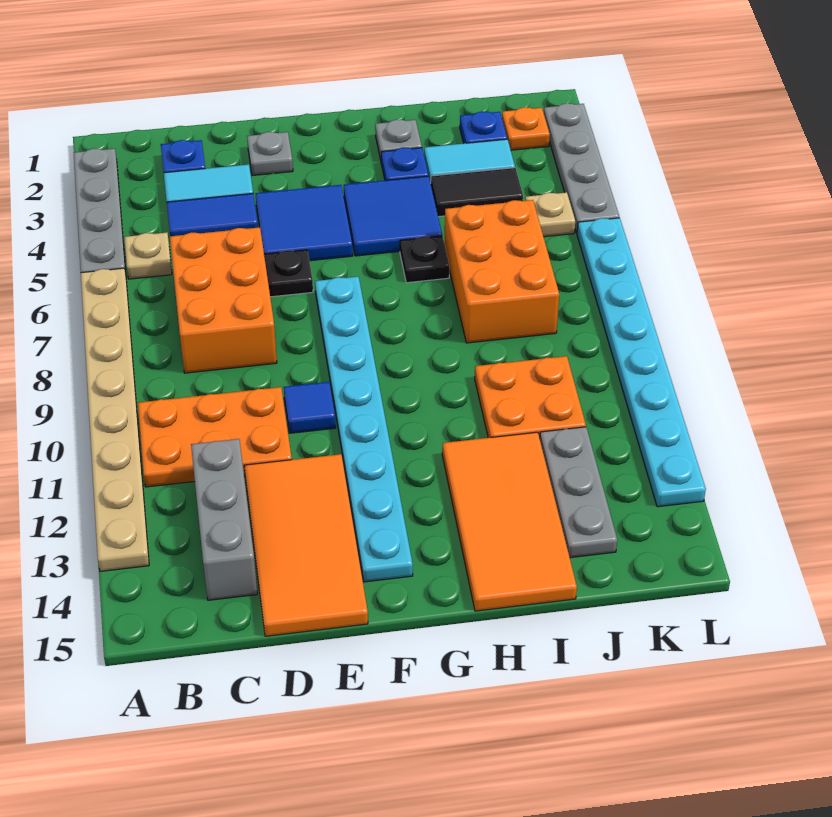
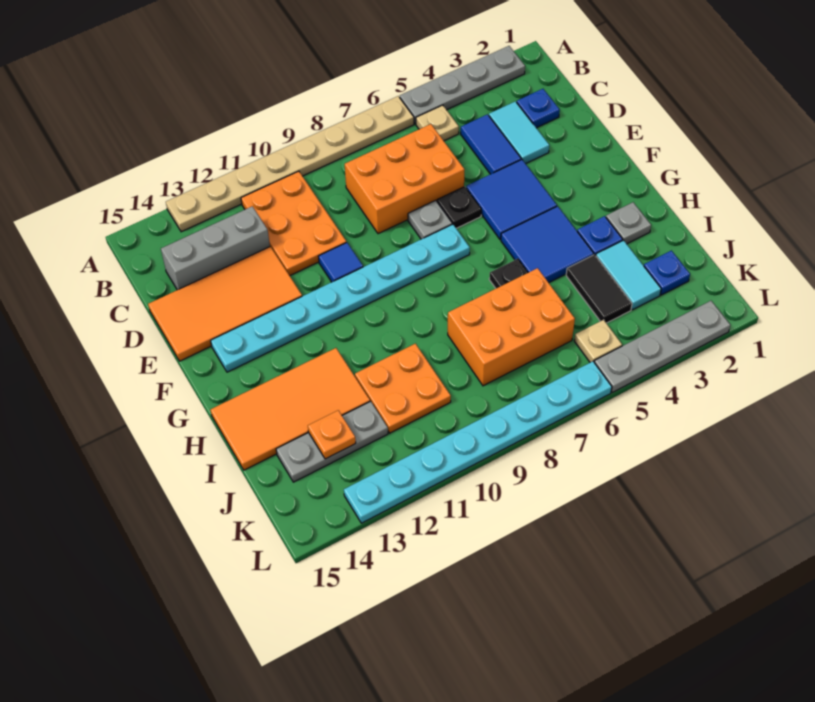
grey plate E2 level 1 -> grey plate E7 level 1
orange plate K2 level 1 -> orange plate J13 level 2

